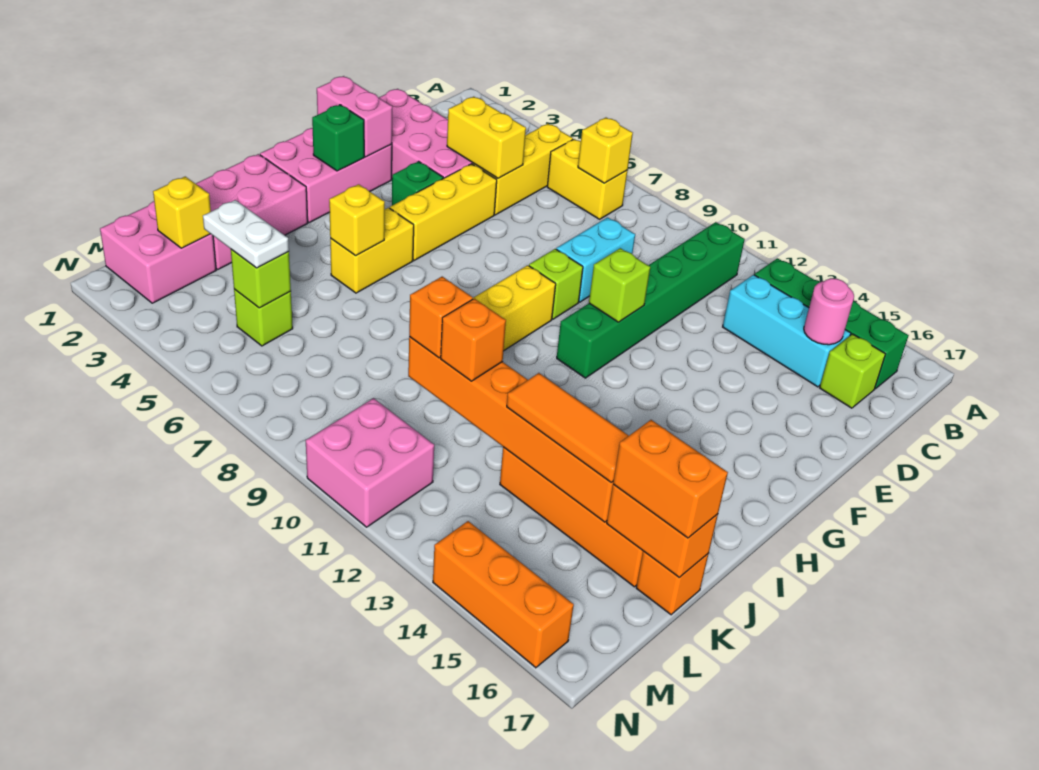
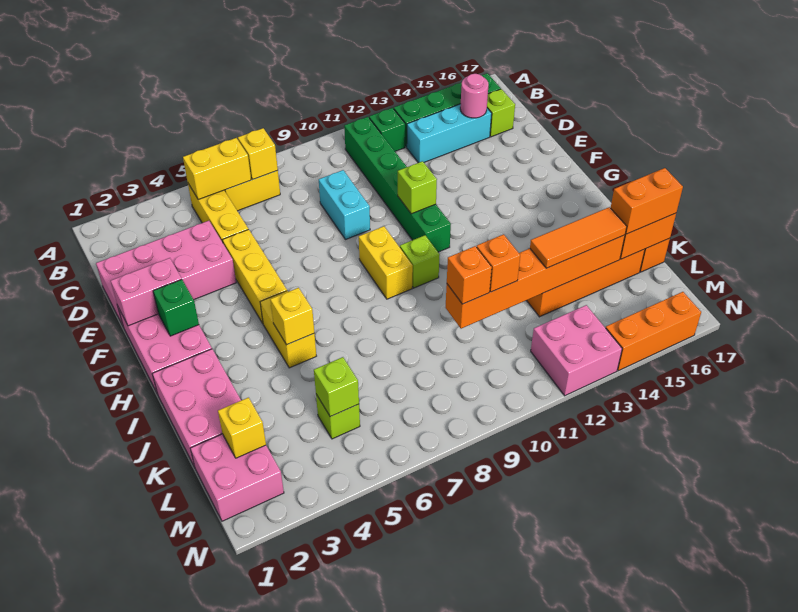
yellow brick D4:D5 level 2 -> yellow brick B5:B6 level 2
green brick F4 level 1 -> green brick B12 level 1
lime brick F9 level 1 -> lime brick H10 level 1
white plate L4:L5 level 3 -> none
pink brick M10:N11 level 1 -> pink brick M12:N13 level 1

